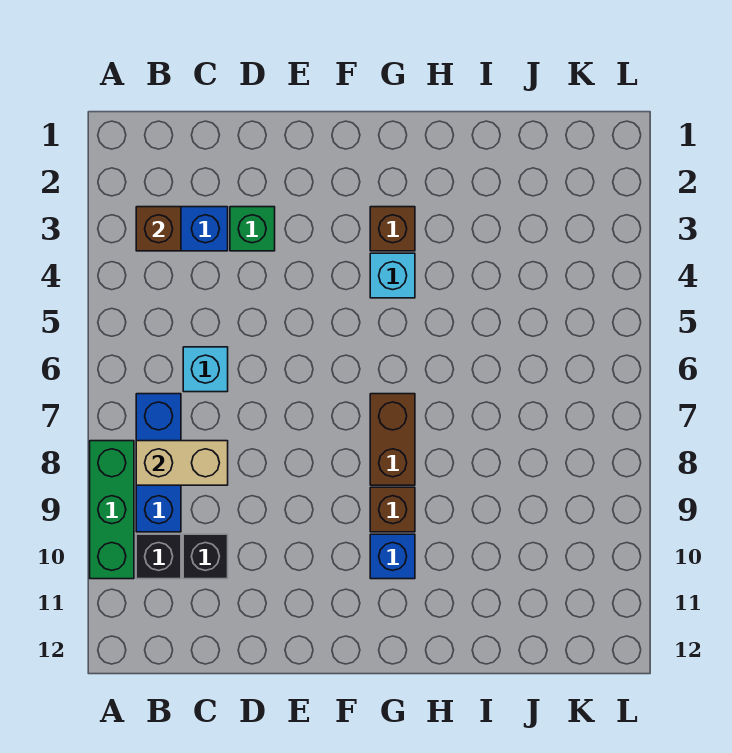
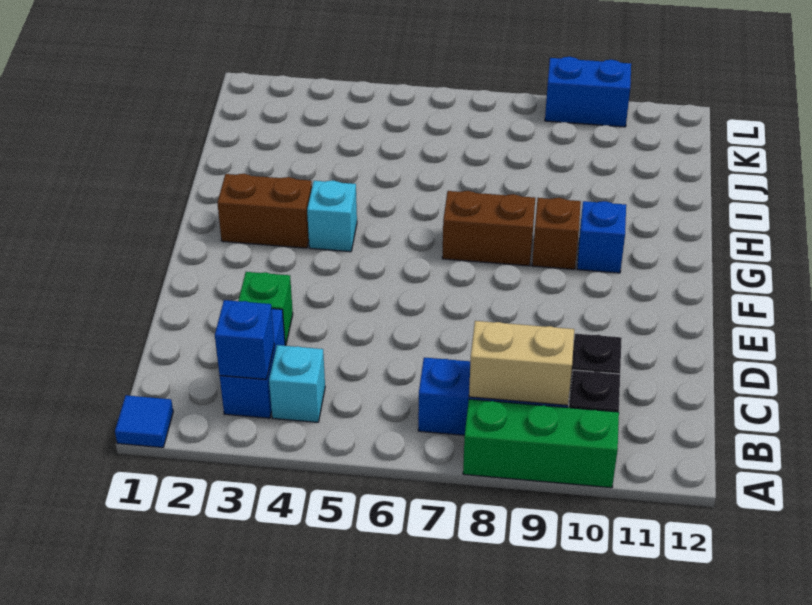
none -> blue tile A1 level 1
brown brick B3 level 2 -> blue brick B3 level 2
tan brick B8:C8 level 2 -> tan brick B8:B9 level 2
cyan brick C6 level 1 -> cyan brick B4 level 1
brown brick G3 level 1 -> brown brick G2:G3 level 1
none -> blue brick L9:L10 level 1

